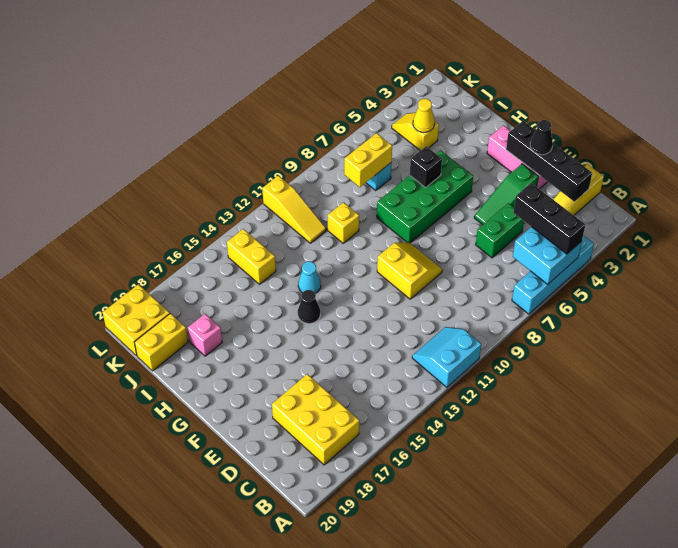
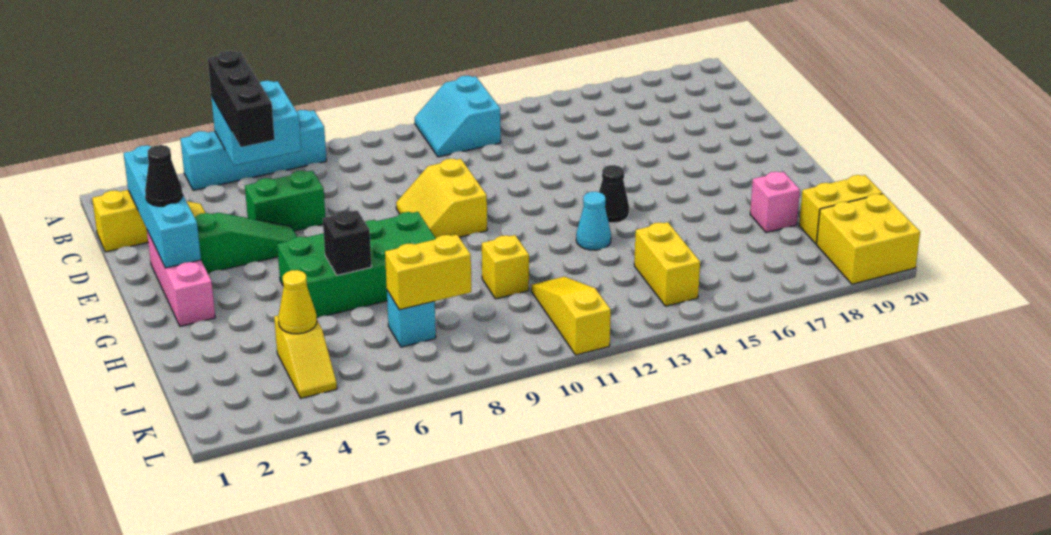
cyan slope A11:B12 level 1 top A -> cyan slope A11:B12 level 1 top 12
yellow brick B17:D18 level 1 -> none
black brick C2:F2 level 2 -> cyan brick C2:F2 level 2

